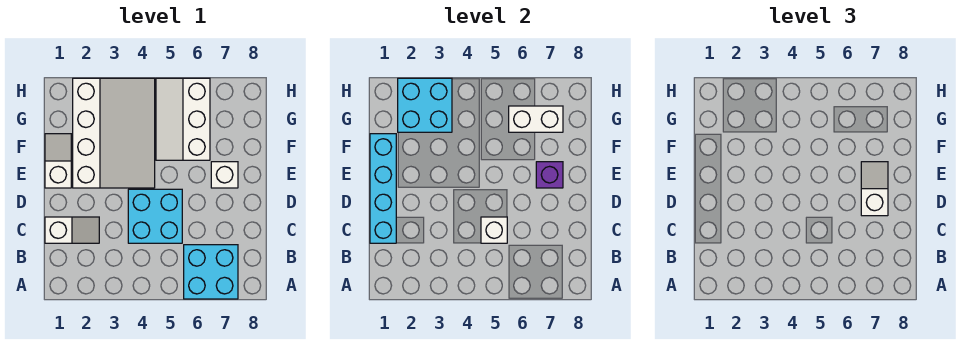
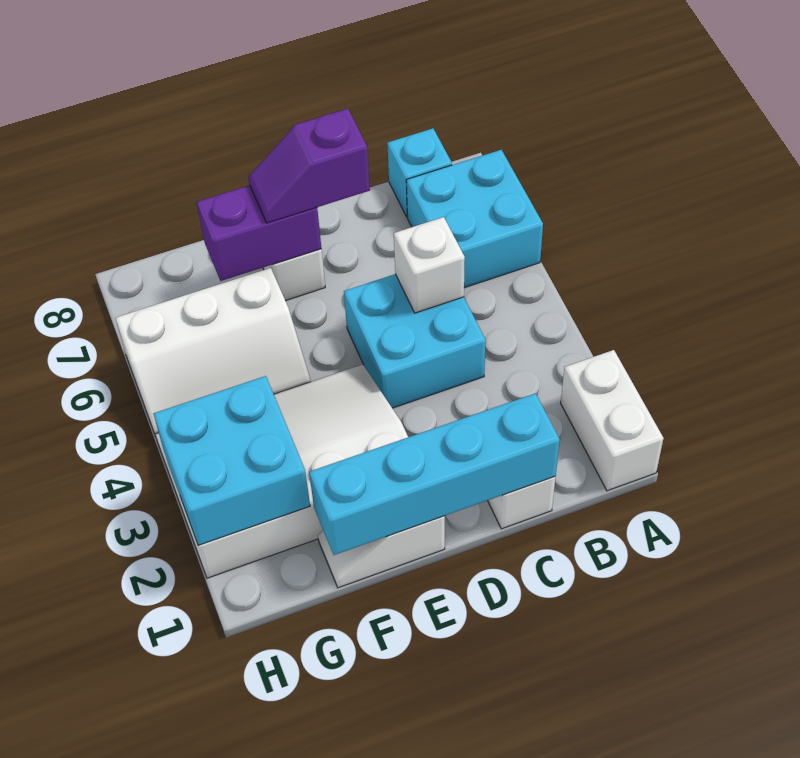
none -> cyan brick B8 level 1
white slope D7:E7 level 3 top D -> purple slope D7:E7 level 3 top D
purple brick E7 level 2 -> purple brick E7:F7 level 2
white brick G6:G7 level 2 -> white brick A1:A2 level 1

